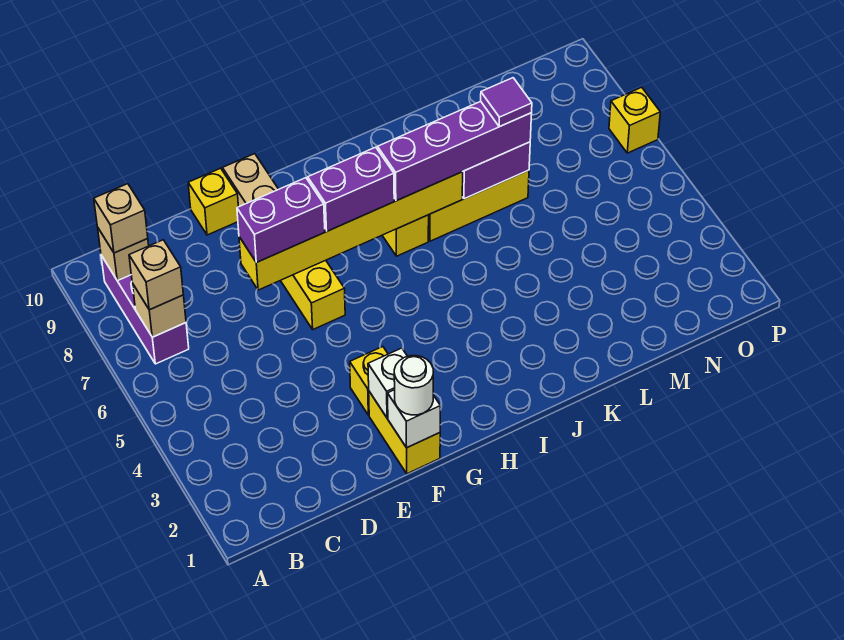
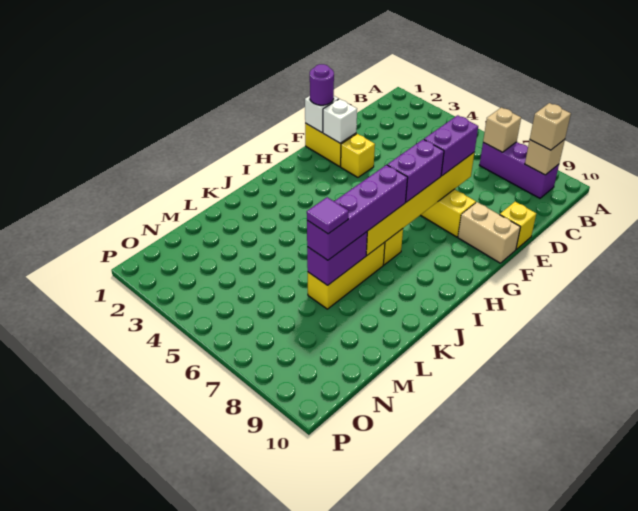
tan brick B7 level 3 -> none
white round brick F1 level 3 -> purple round brick F1 level 3
yellow brick P7 level 1 -> none

